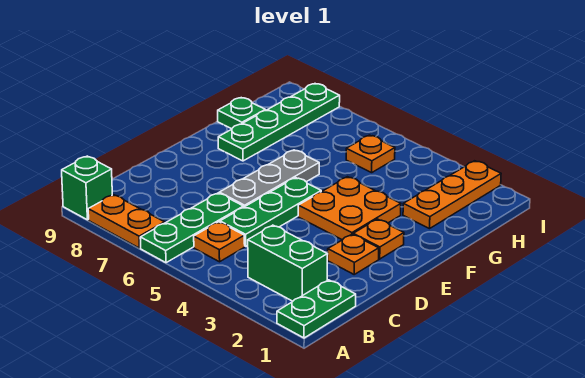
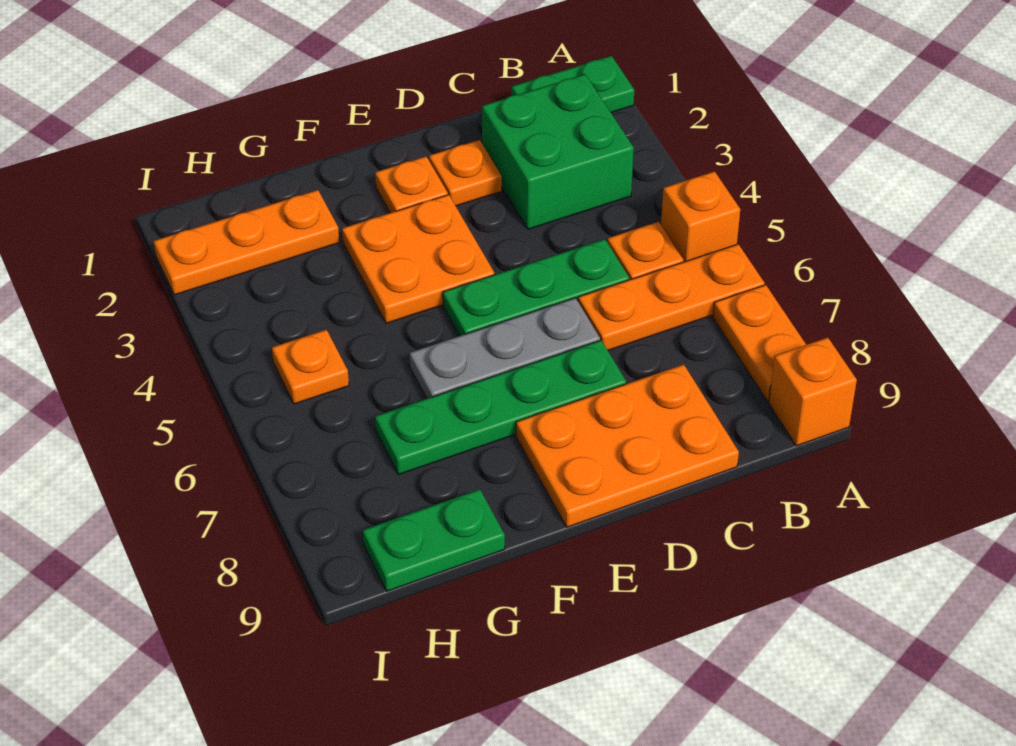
none -> orange brick A5 level 1
green plate A6:C6 level 1 -> orange plate A6:C6 level 1
green brick A9 level 1 -> orange brick A9 level 1
green brick B2:B3 level 1 -> green brick B2:C3 level 1
none -> orange plate C8:E9 level 1
green plate F8:I8 level 1 -> green plate D7:G7 level 1
green plate G9 level 1 -> green plate G9:H9 level 1

